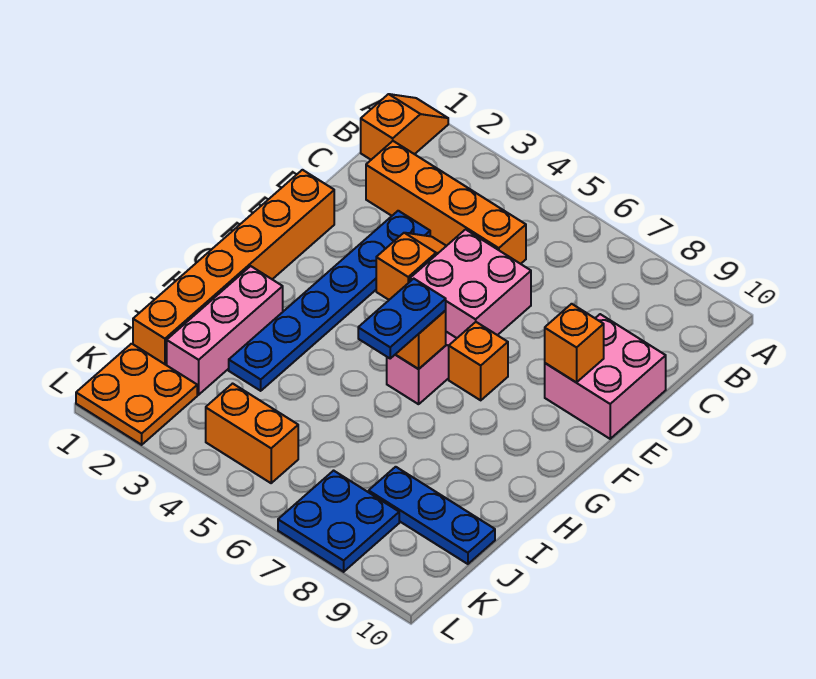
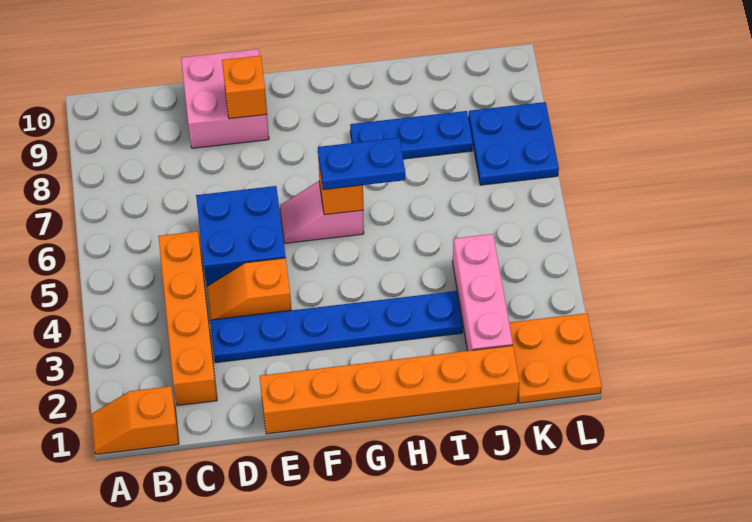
pink brick D5:E6 level 1 -> blue brick D5:E6 level 1
orange brick F7 level 1 -> none
pink brick H2:J2 level 1 -> pink brick J2:J4 level 1
blue plate J8:J10 level 1 -> blue plate H8:J8 level 1
orange brick K4:K5 level 1 -> none

